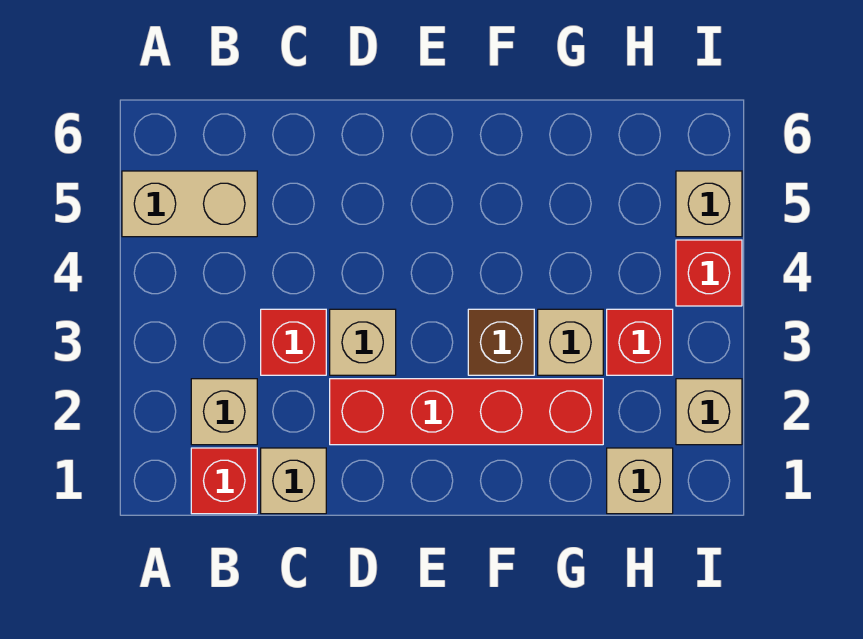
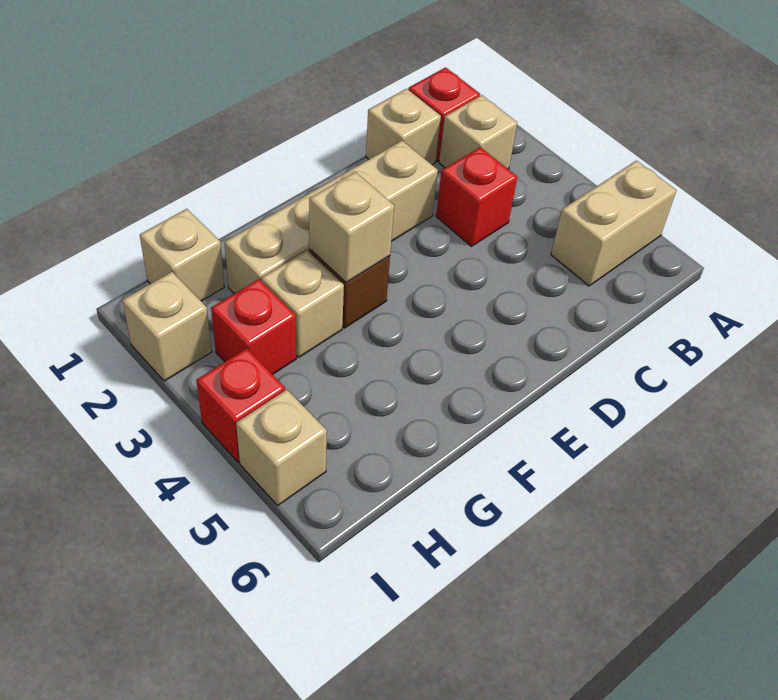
red brick D2:G2 level 1 -> tan brick D2:G2 level 1
tan brick D3 level 1 -> tan brick F3 level 2

